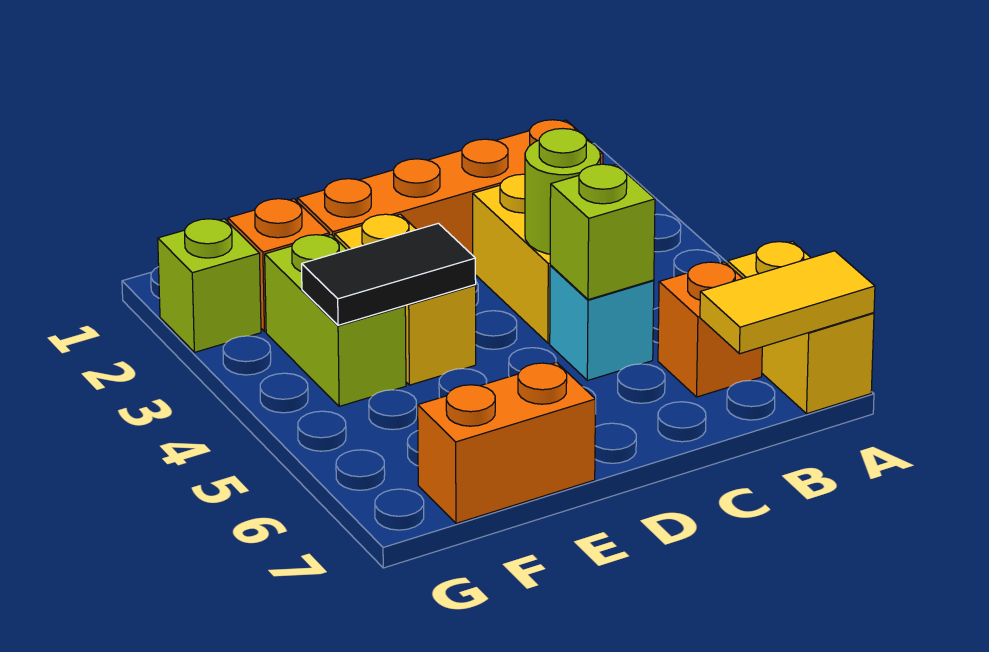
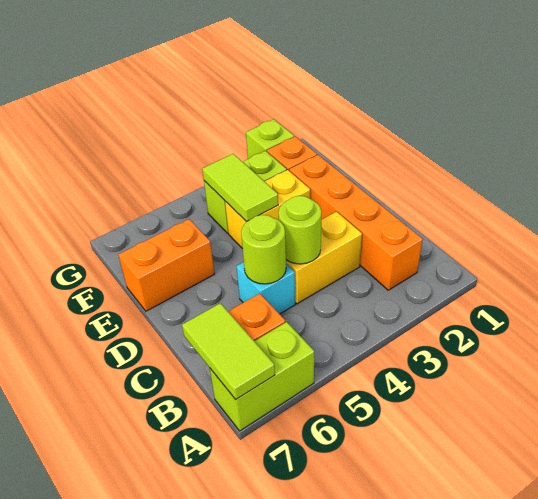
yellow brick A6:A7 level 1 -> lime brick A6:A7 level 1
yellow tile A7:B7 level 2 -> lime tile A7:B7 level 2
lime brick C5 level 2 -> lime round brick C5 level 2
black tile E4:F4 level 2 -> lime tile E4:F4 level 2
orange brick E7:F7 level 1 -> orange brick E6:E7 level 1

